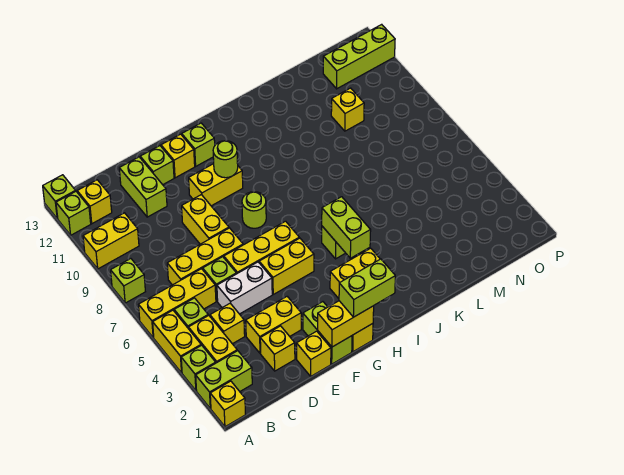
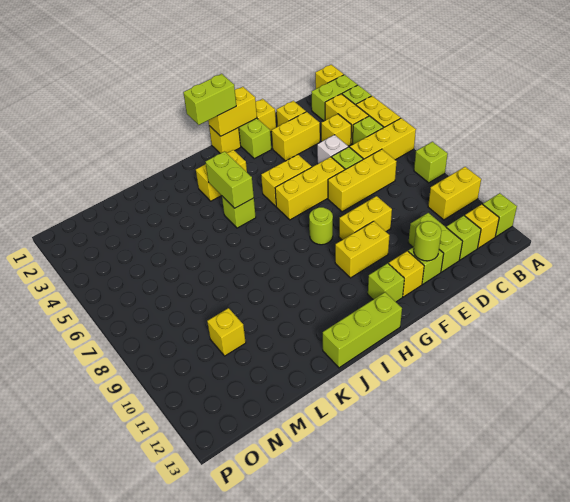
lime brick A13 level 1 -> lime brick C12 level 1
white brick D5:E5 level 1 -> white brick D5 level 1
yellow brick E8:E9 level 1 -> yellow brick E9:F9 level 1
lime round brick G10 level 2 -> lime round brick E12 level 2
lime brick N12:P12 level 1 -> lime brick H13:J13 level 1

